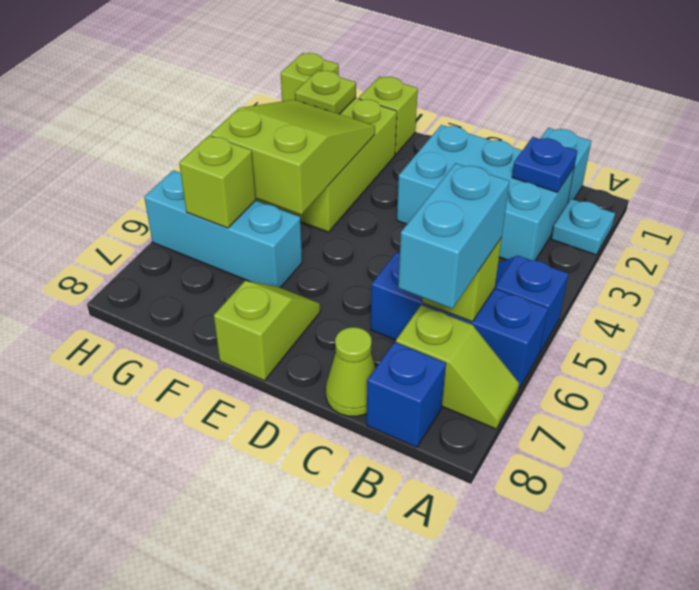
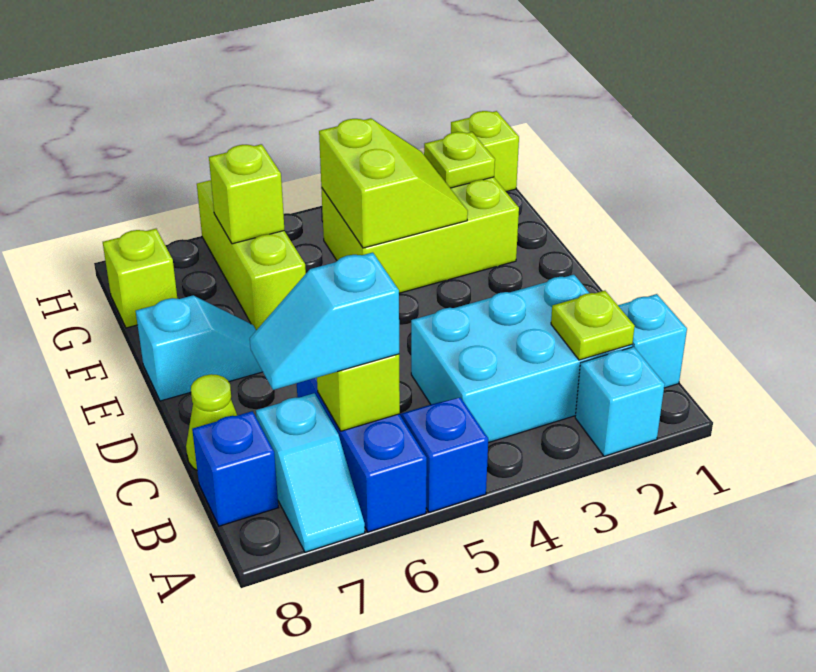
cyan plate A2 level 1 -> cyan brick A2 level 1
lime slope A7:B7 level 1 top B -> cyan slope A7:B7 level 1 top B
cyan brick B2:D3 level 1 -> cyan brick B2:C4 level 1
blue plate B2 level 2 -> lime plate B2 level 2
cyan brick B6:B7 level 3 -> cyan slope B6:B7 level 3 top 6
lime slope E7:E8 level 1 top 8 -> cyan slope E7:E8 level 1 top 8
lime brick F1 level 1 -> lime brick G8 level 1
lime slope F3:G5 level 2 top 5 -> lime slope F3:G4 level 2 top 4
cyan brick F6:H6 level 1 -> lime brick F6:H6 level 1

